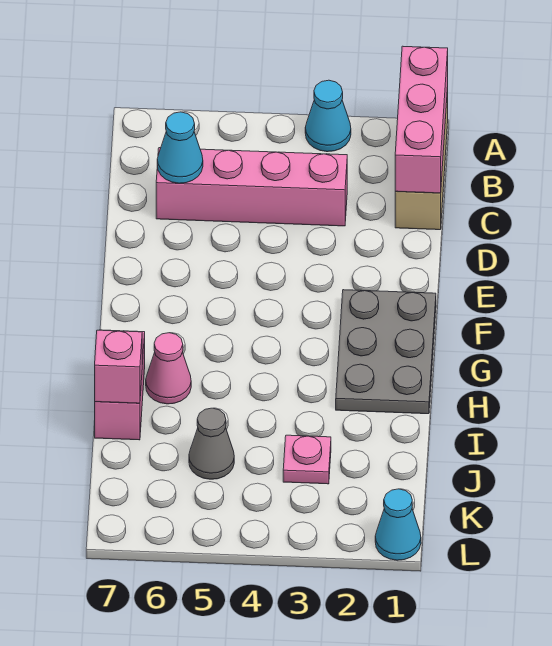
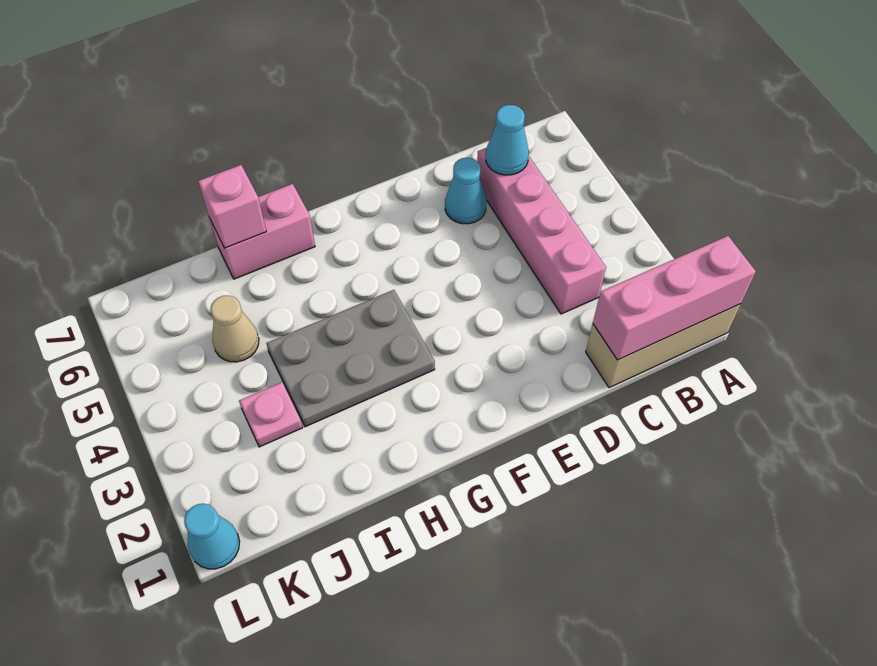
cyan cone A3 level 1 -> cyan cone D6 level 1
grey plate F1:H2 level 1 -> grey plate G3:I4 level 1
pink cone H6 level 1 -> none
grey cone J5 level 1 -> tan cone J5 level 1

